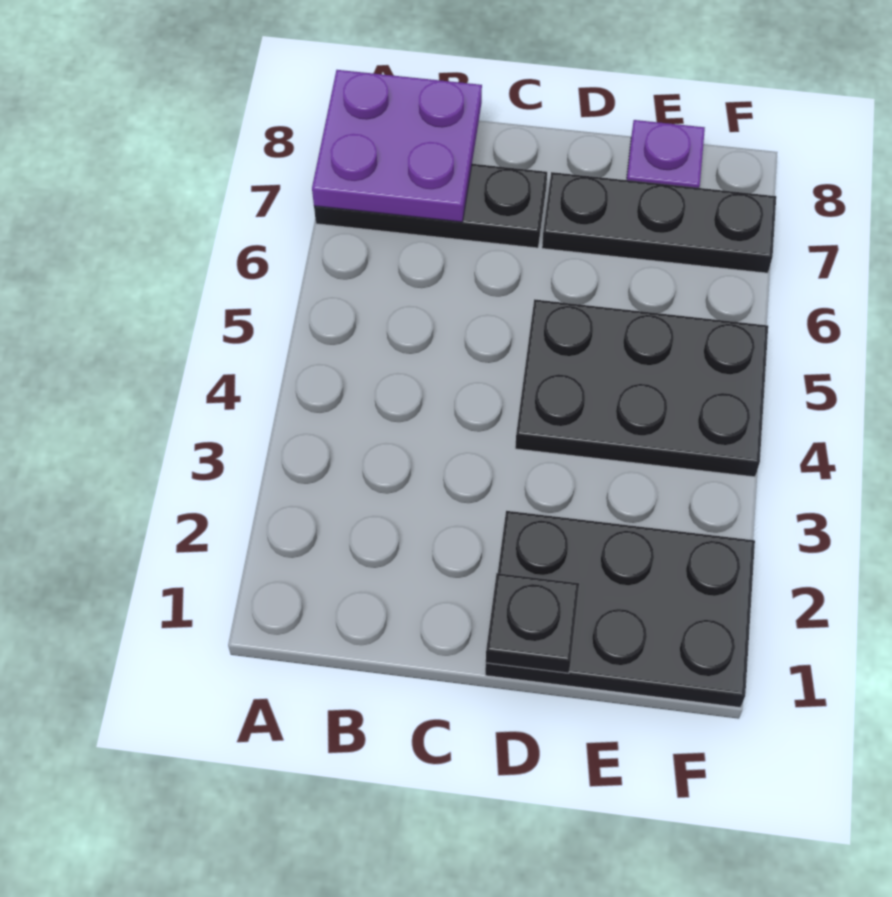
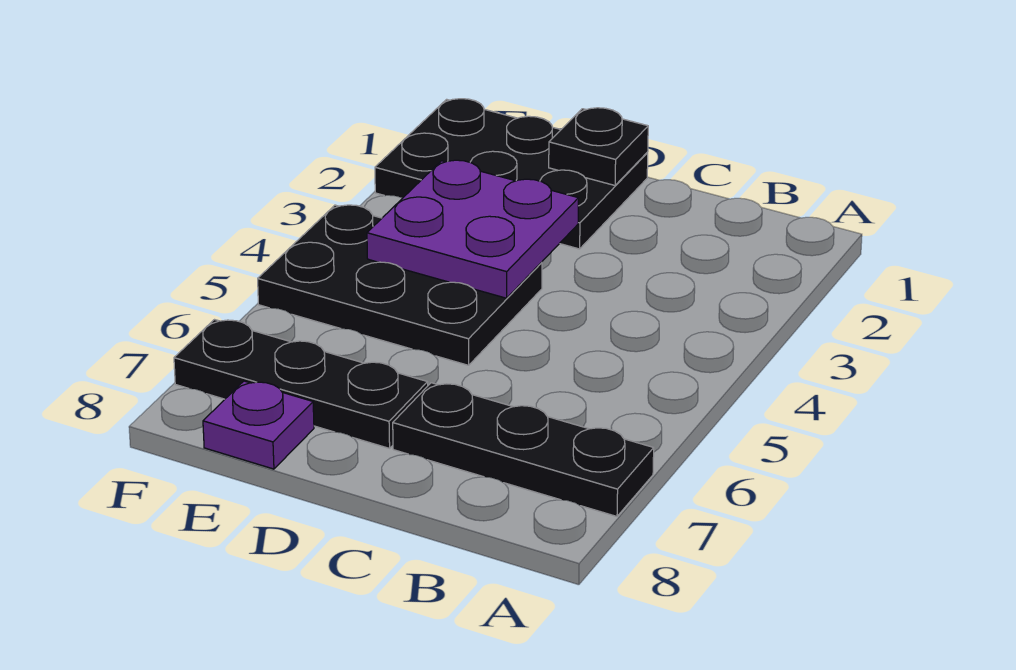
purple plate A7:B8 level 2 -> purple plate D3:E4 level 2

